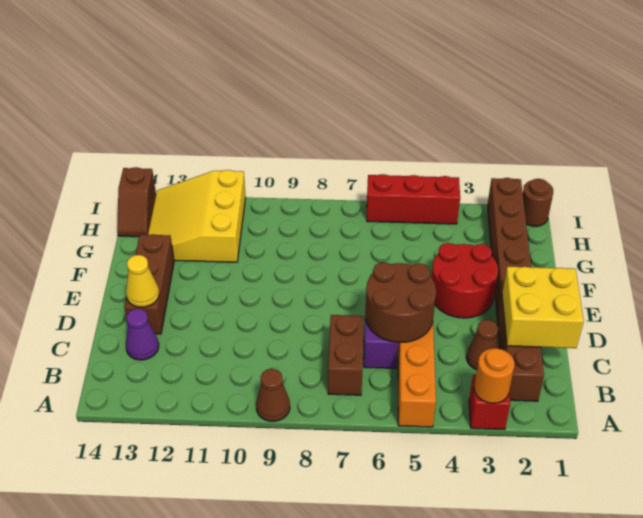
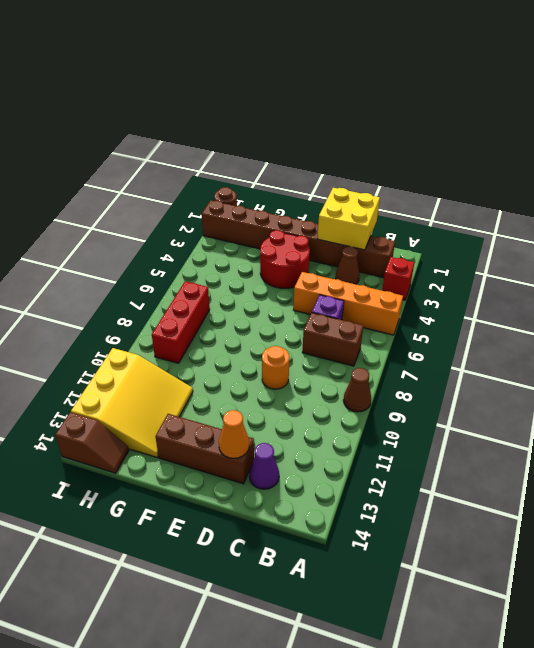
orange round brick A3 level 2 -> orange round brick D9 level 1
brown round brick C5:D6 level 2 -> none
yellow cone D13 level 2 -> orange cone D13 level 2
yellow slope G11:I13 level 1 top 11 -> yellow slope G11:I13 level 1 top I
red brick I4:I6 level 1 -> red brick H7:H9 level 1

